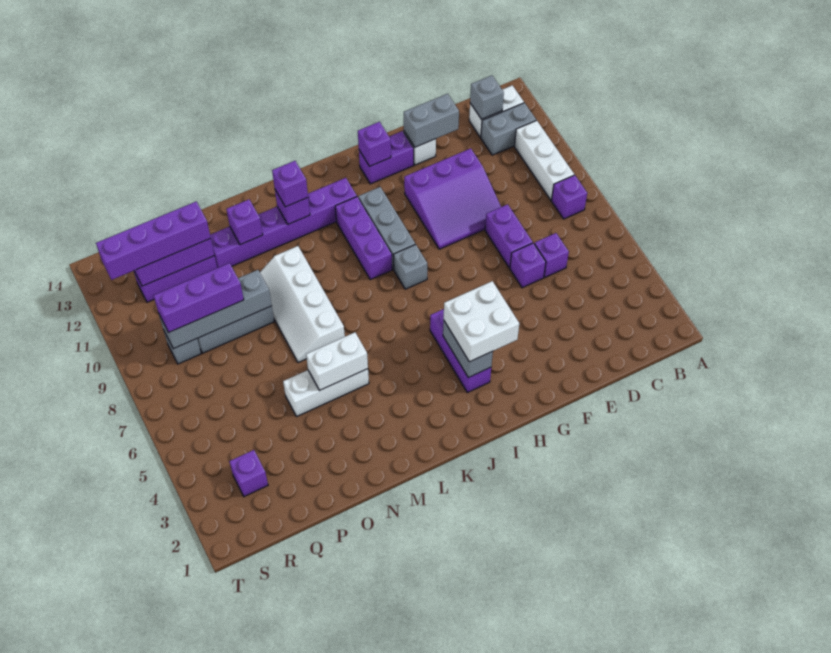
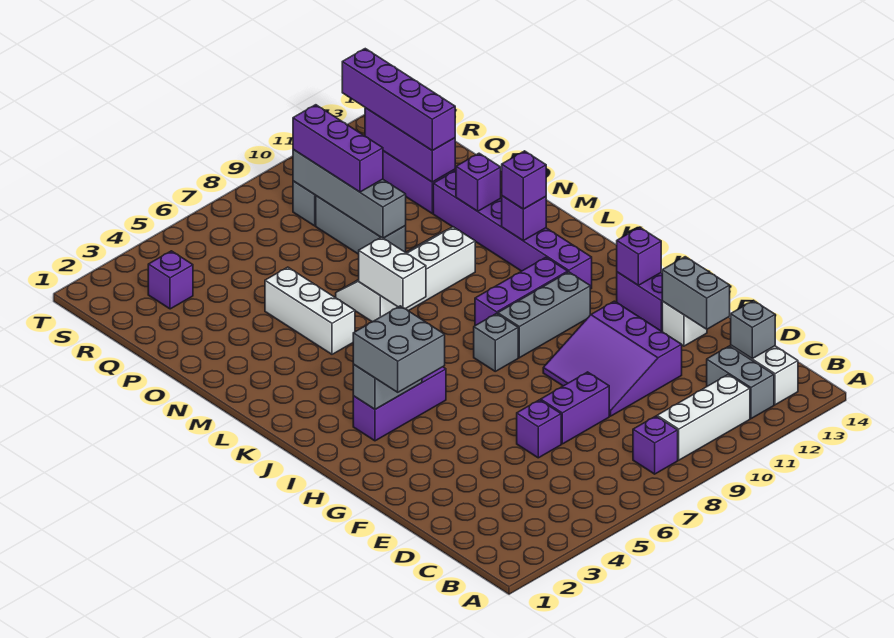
purple brick D6 level 1 -> none
white brick H3:I4 level 3 -> grey brick H3:I4 level 3
white brick M5:N5 level 2 -> white brick L7:M7 level 2

